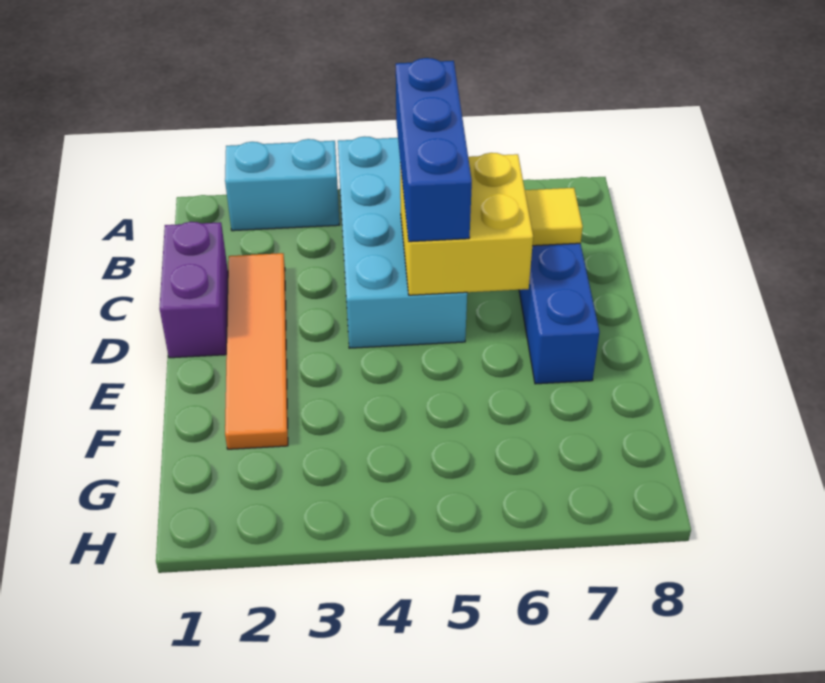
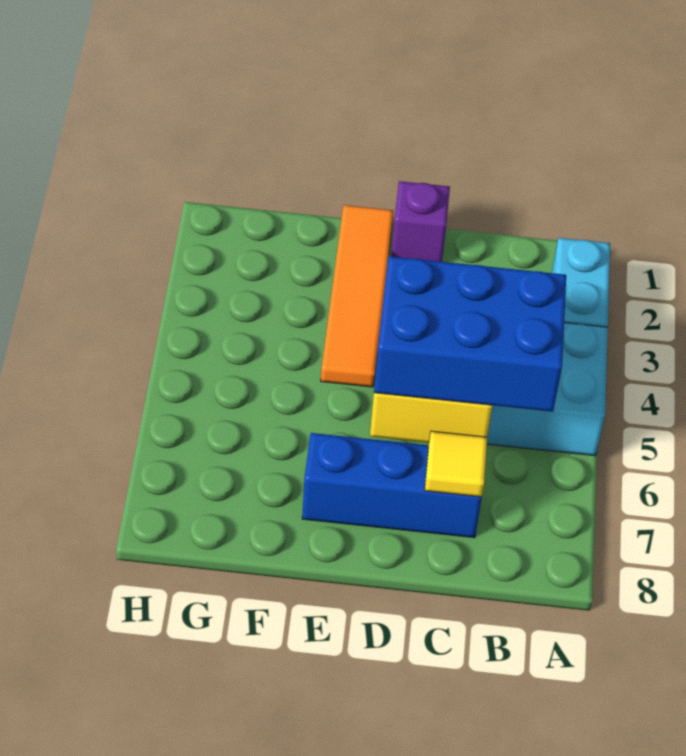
blue brick B5:D5 level 3 -> blue brick B5:D6 level 3
purple brick C1:D1 level 1 -> purple brick D1 level 1
orange tile C2:F2 level 1 -> orange tile E1:E4 level 1

